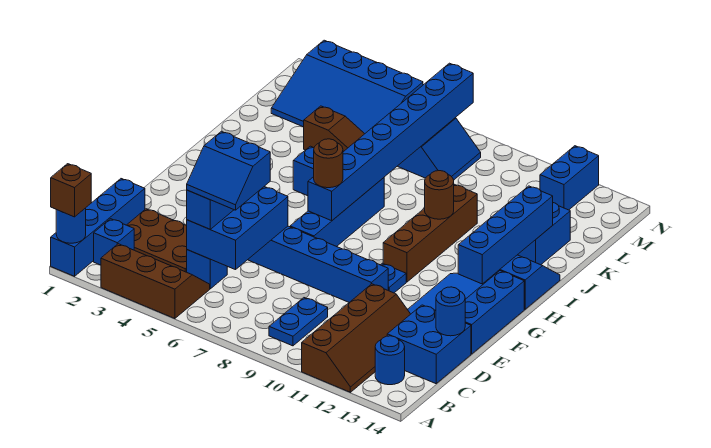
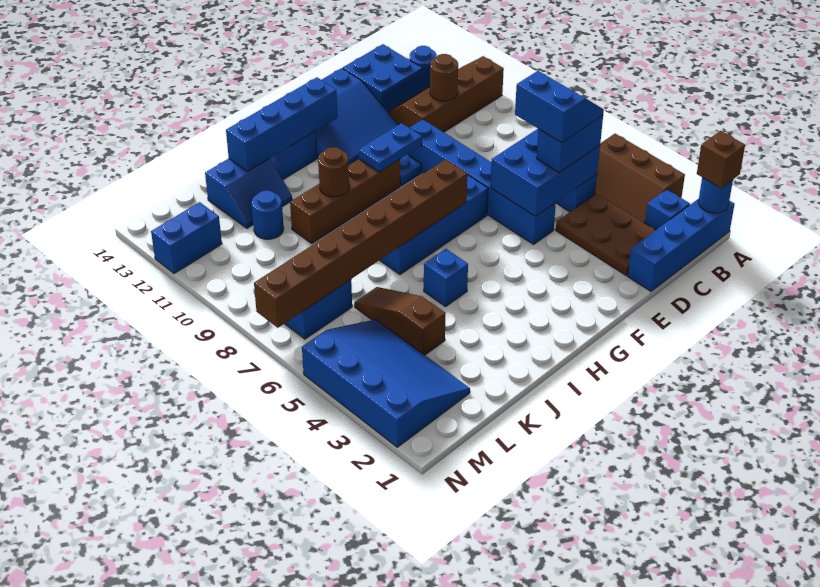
blue plate B9:C9 level 1 -> blue plate F10:G10 level 2
blue round brick D14 level 2 -> blue round brick K11 level 1
blue brick G7:N7 level 2 -> brown brick G7:N7 level 2
brown round brick G7 level 3 -> brown round brick C11 level 2

